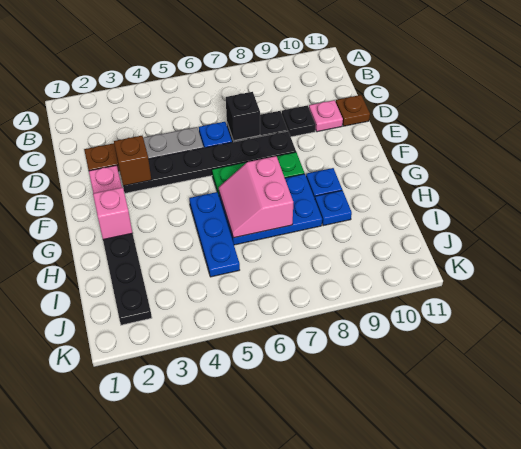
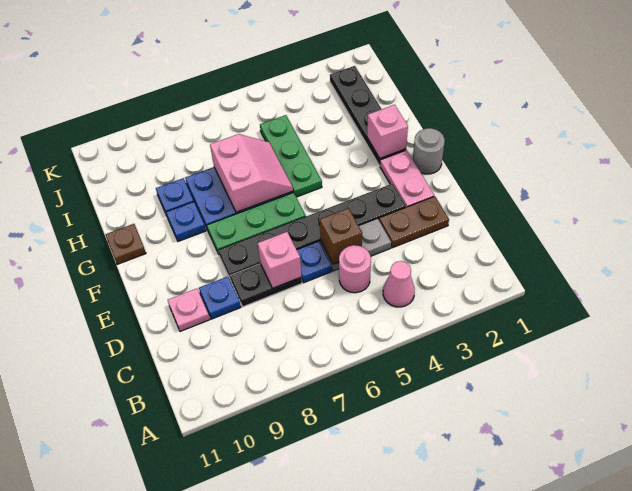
none -> pink cone B4 level 1
none -> pink round brick C5 level 1
black brick D7 level 2 -> pink brick D7 level 2
black plate D9 level 1 -> blue plate D9 level 1
brown plate D11 level 1 -> brown plate G11 level 1
brown brick E3 level 2 -> brown brick D5 level 2
none -> grey round brick F1 level 1
blue plate G5:I5 level 1 -> green plate G5:I5 level 1

